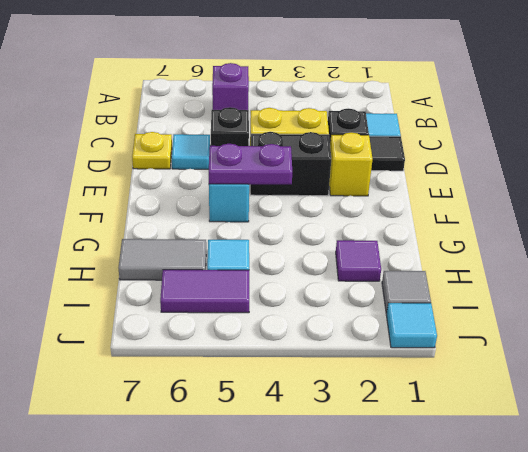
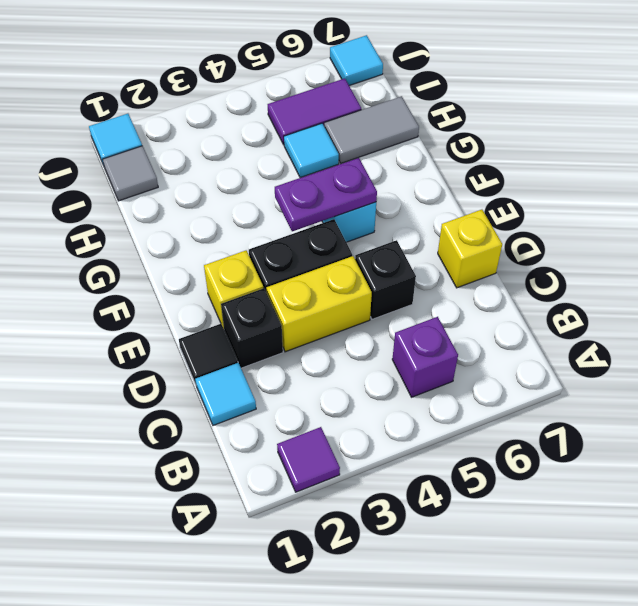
cyan tile D6 level 1 -> cyan tile J7 level 1
yellow plate D7 level 1 -> yellow brick D7 level 1
purple tile H2 level 1 -> purple tile A2 level 1

